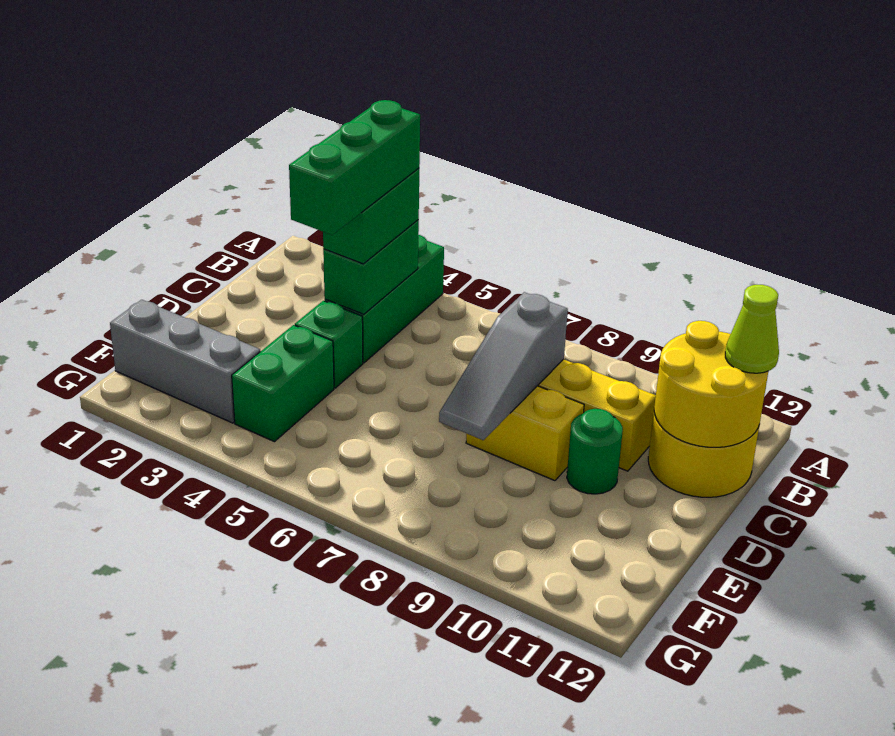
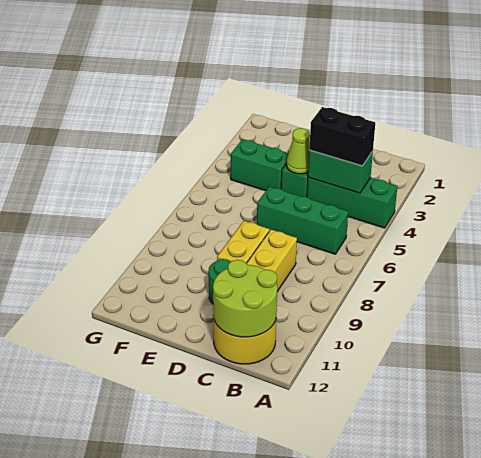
green brick B4:C4 level 3 -> black brick B4:C4 level 3
green brick B4:D4 level 4 -> green brick B6:D6 level 1
yellow round brick B11:C12 level 2 -> lime round brick B11:C12 level 2
lime cone B12 level 3 -> lime cone D4 level 2
grey slope C8:E8 level 2 top C -> none
grey brick F1:F3 level 1 -> none

